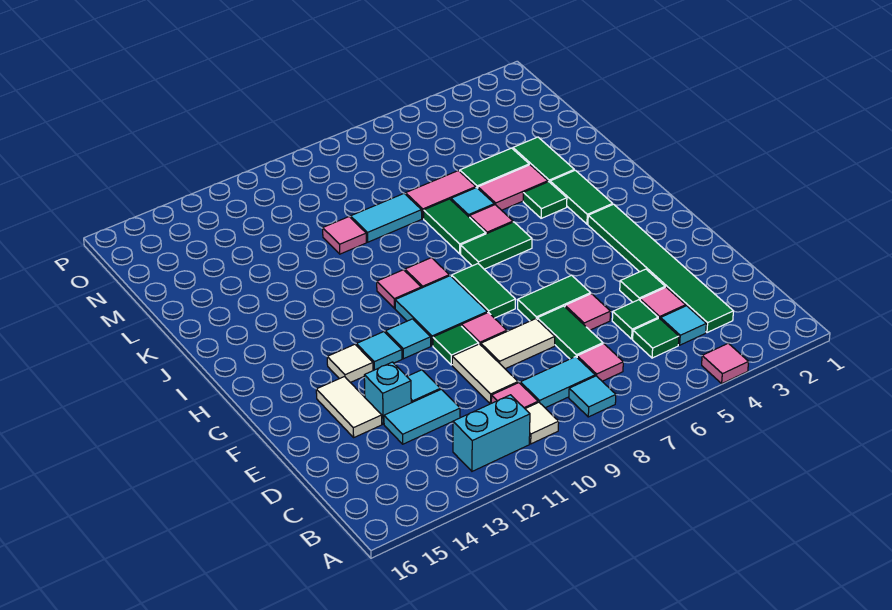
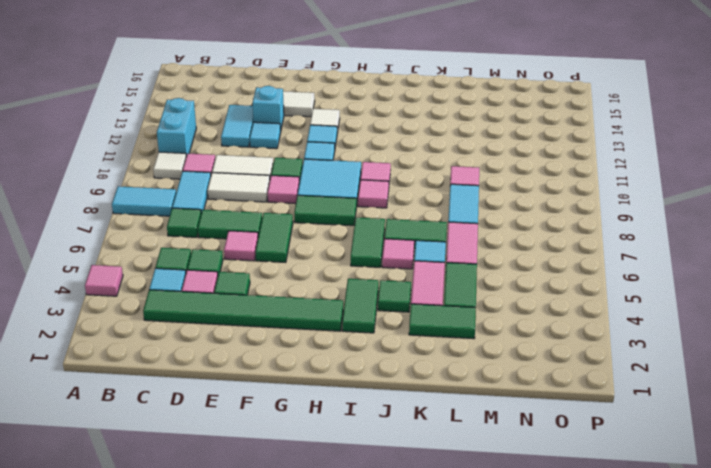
cyan tile B8 level 1 -> cyan tile A8:B8 level 1
pink tile C7 level 1 -> green tile C7 level 1
white tile E8:E9 level 1 -> white tile D9:E9 level 1
green tile I3:J3 level 1 -> green tile I3:I4 level 1

